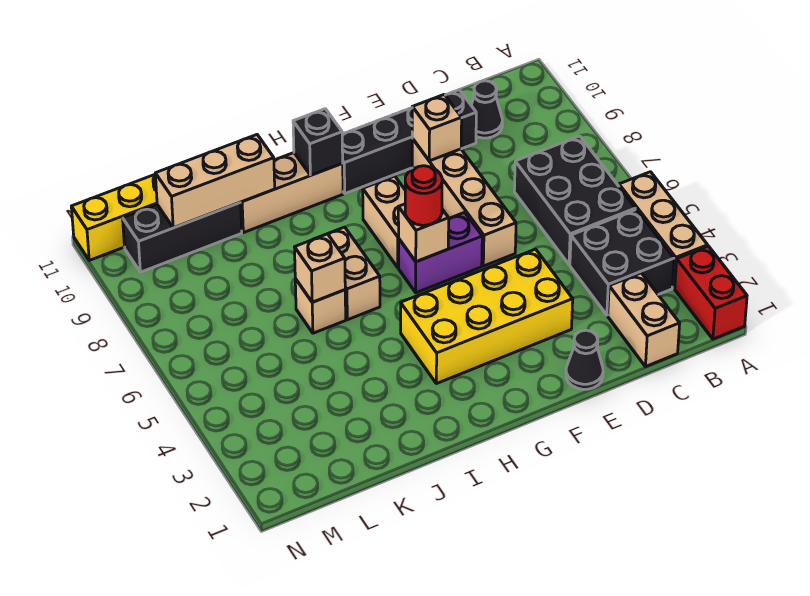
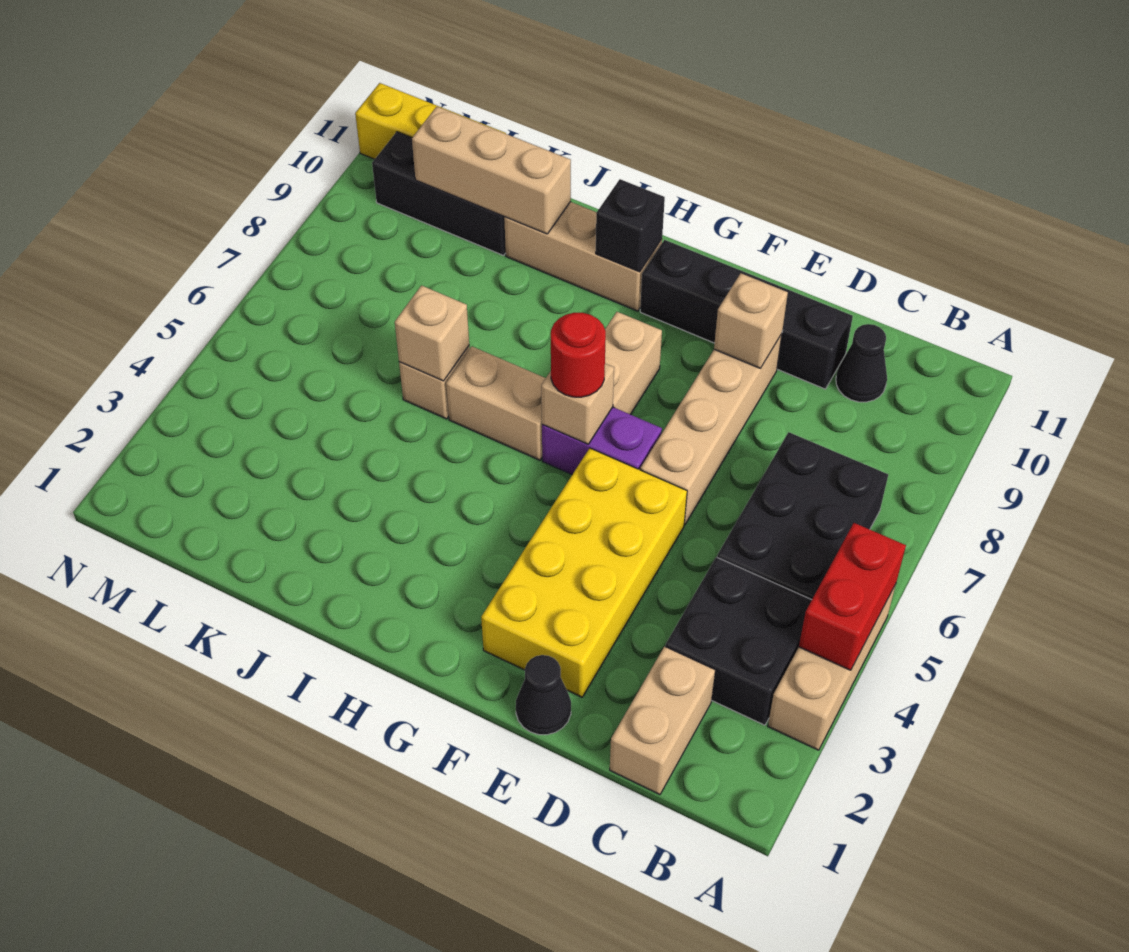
red brick A1:A2 level 1 -> red brick A4:A5 level 2
yellow brick E3:H4 level 1 -> yellow brick E2:F5 level 1
tan brick I6:I7 level 1 -> tan brick H6:I6 level 1

